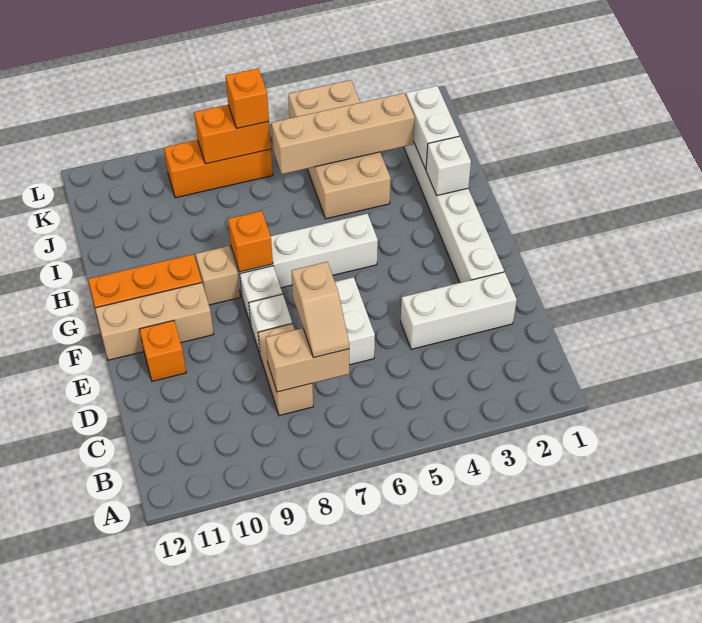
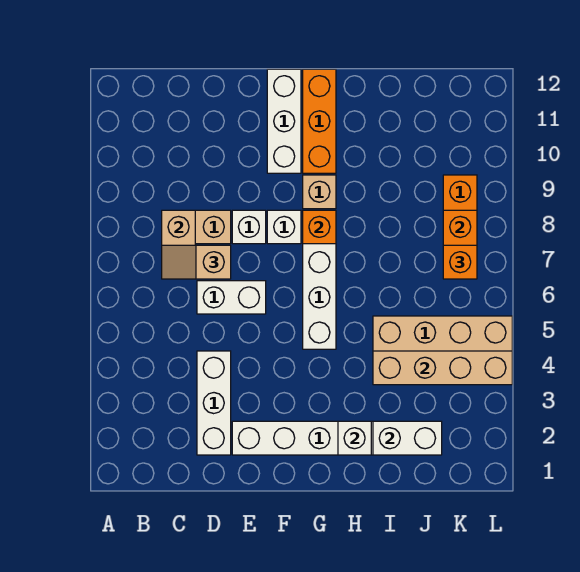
orange brick E11 level 1 -> none
tan brick F10:F12 level 1 -> white brick F10:F12 level 1
tan brick J3:J6 level 2 -> tan brick I4:L4 level 2

